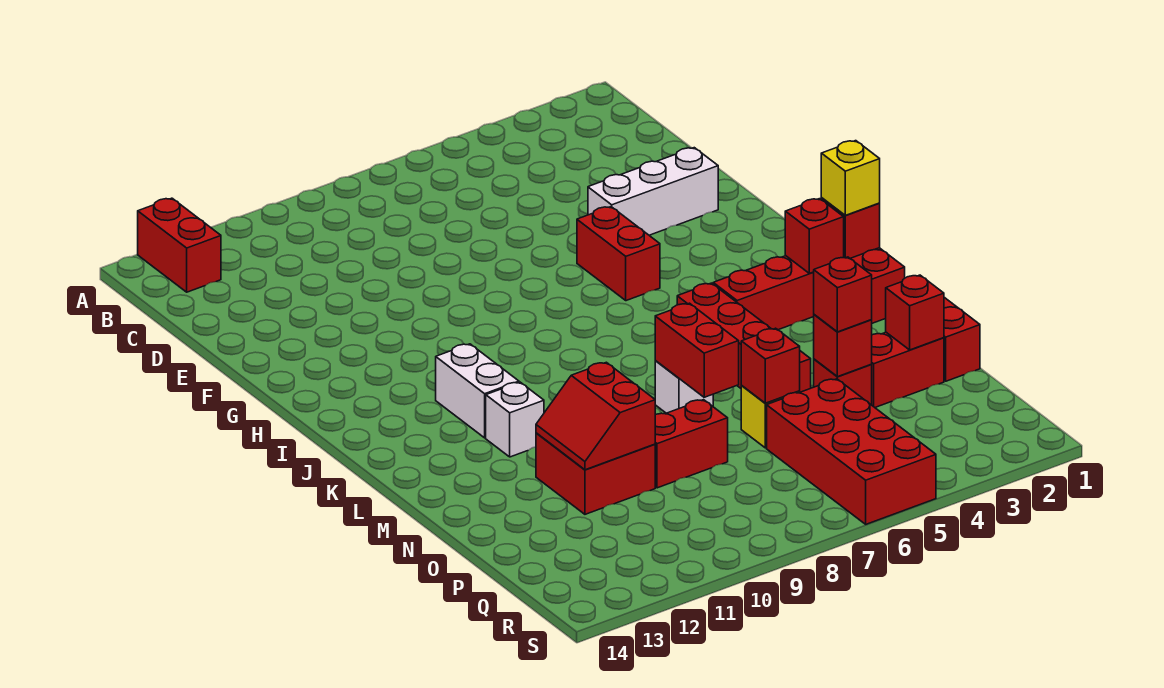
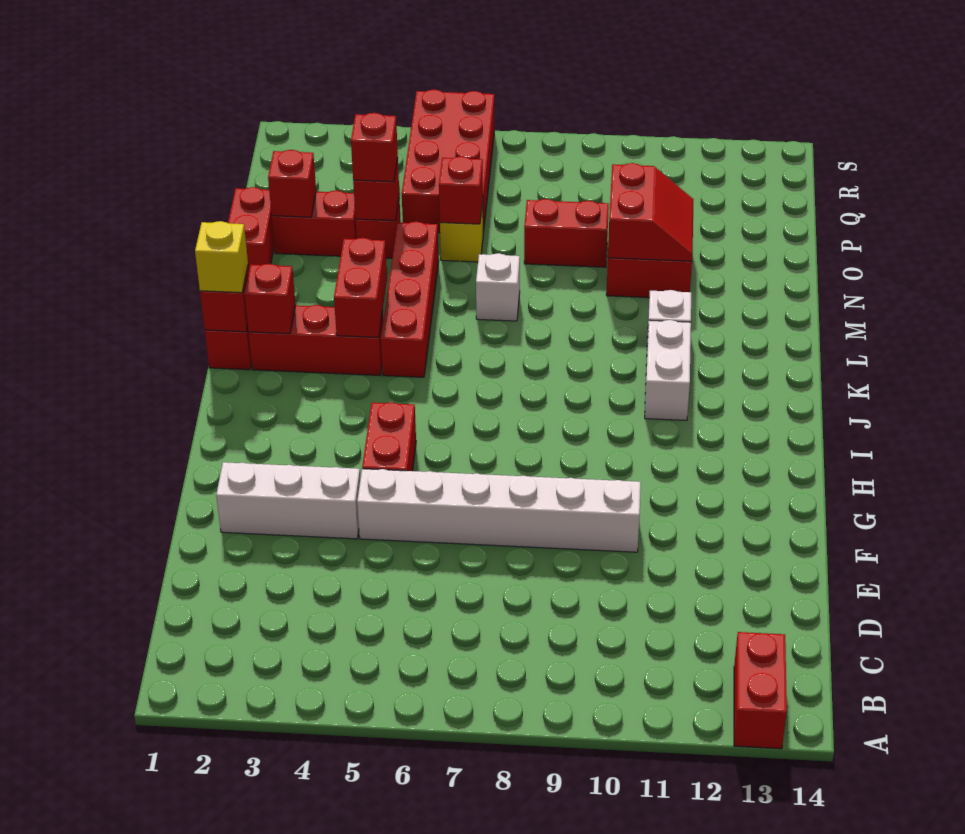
none -> white brick F5:F10 level 1
red brick M7:N7 level 2 -> red brick K4:L4 level 2

